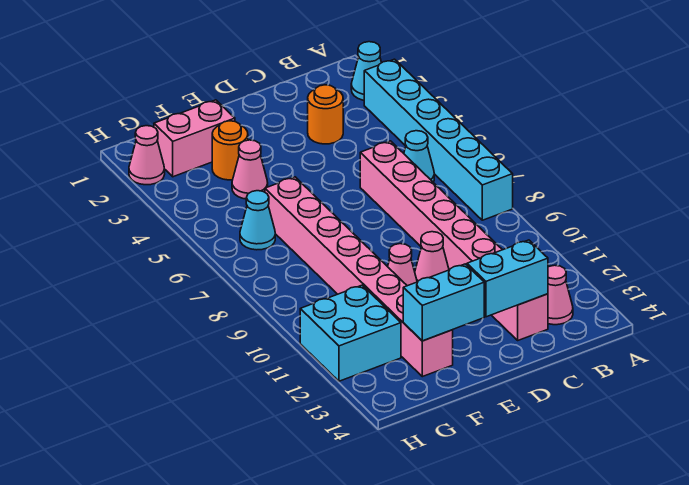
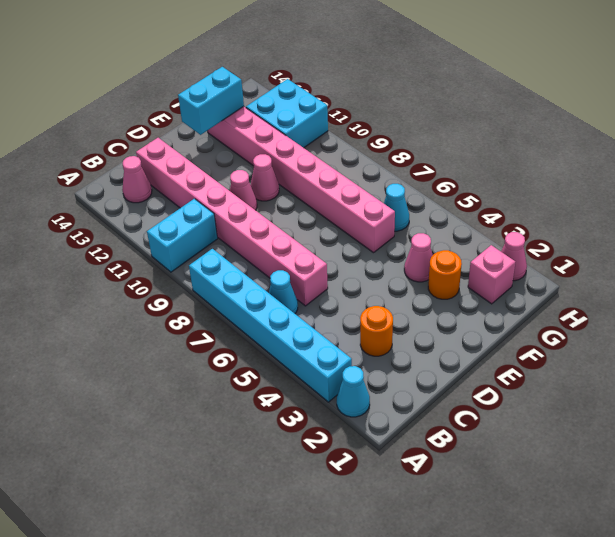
cyan brick C13:D13 level 2 -> cyan brick A10:B10 level 1
pink brick F2:G2 level 1 -> pink brick G2 level 1

